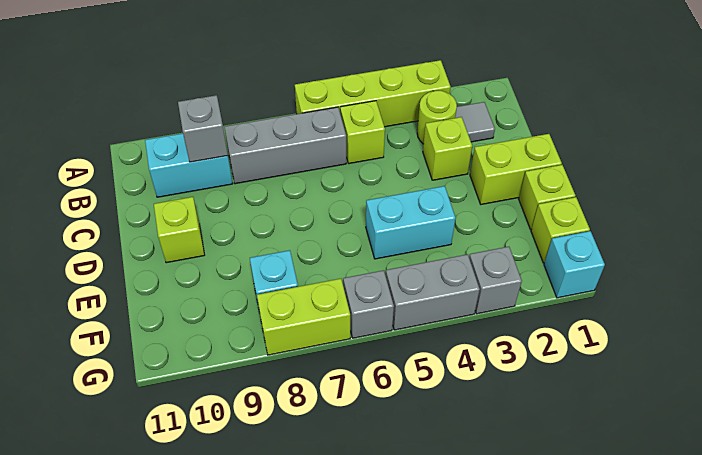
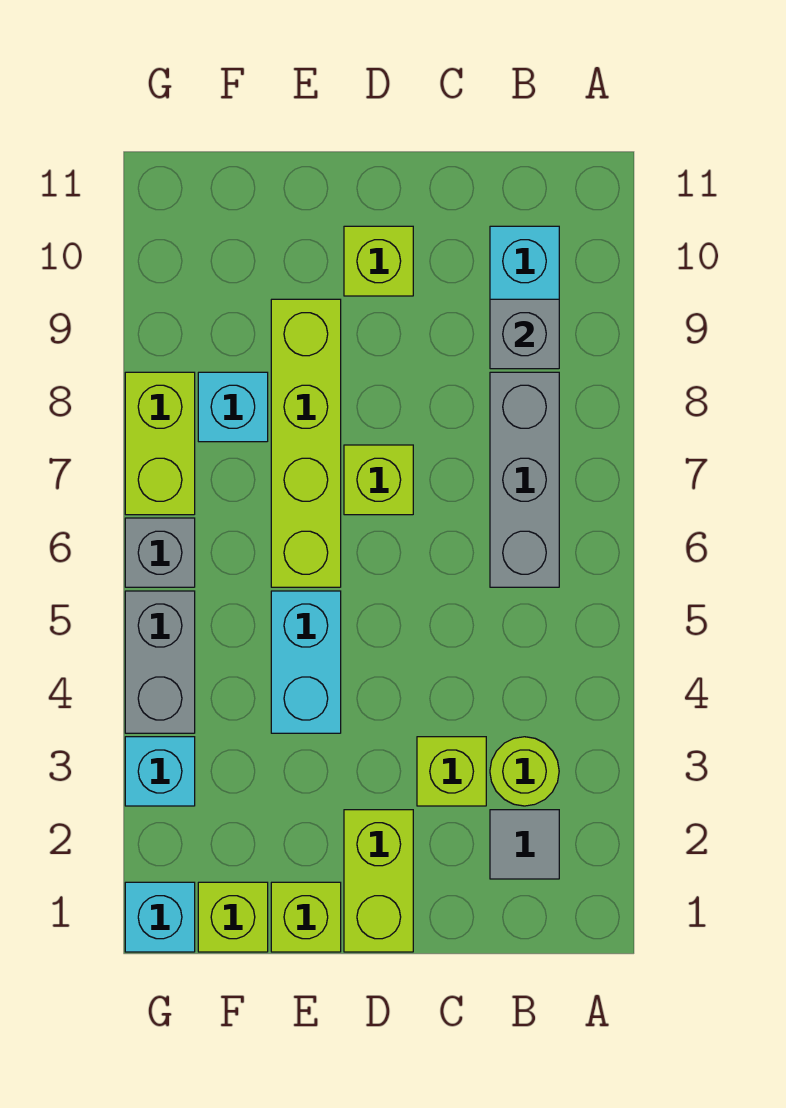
lime brick A3:A6 level 1 -> lime brick E6:E9 level 1
lime brick B5 level 1 -> lime brick D7 level 1
grey brick G3 level 1 -> cyan brick G3 level 1

